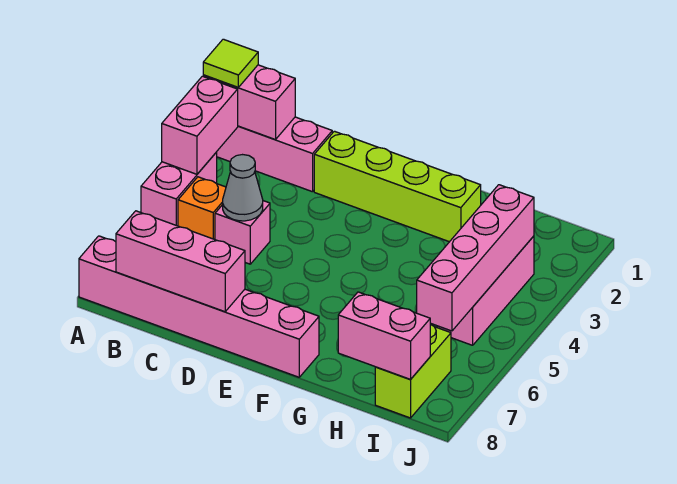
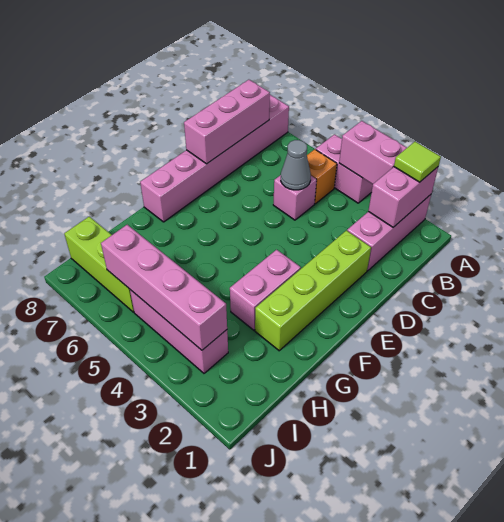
pink brick H8:I8 level 2 -> pink brick F3:G3 level 1
lime brick I7:I8 level 1 -> lime brick I6:I8 level 1

